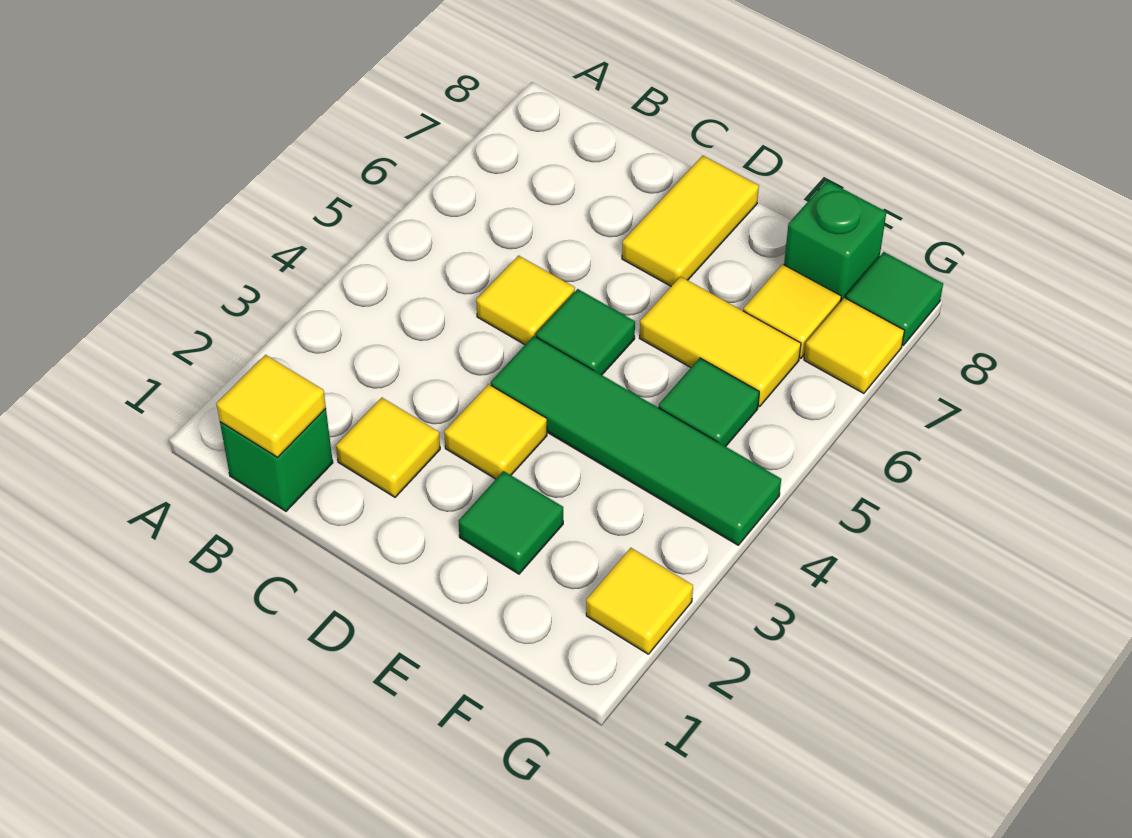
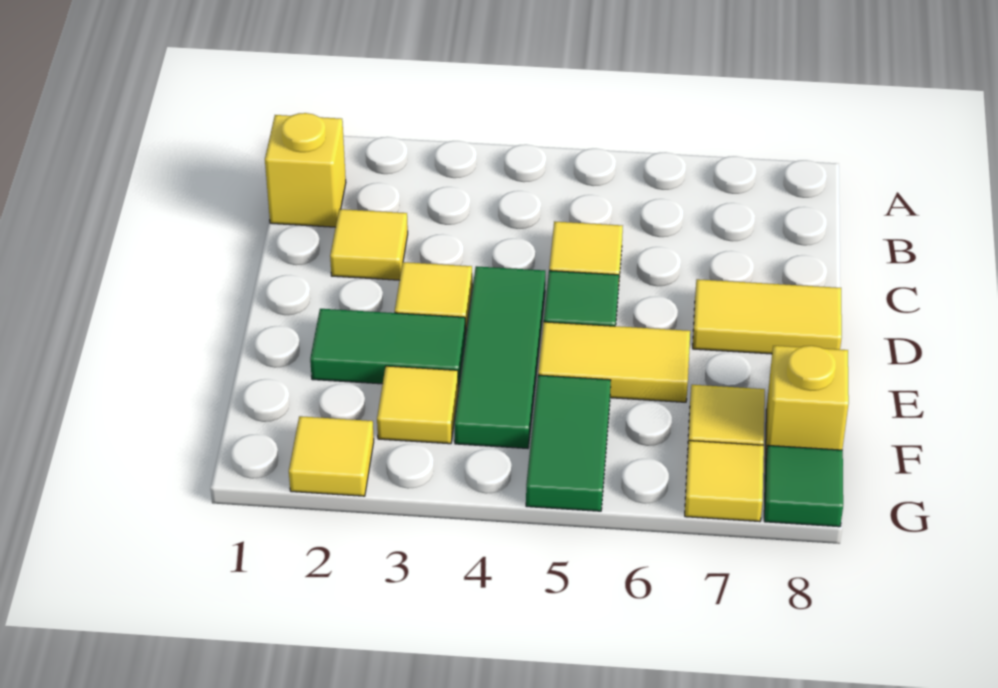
green brick B1 level 1 -> yellow brick B1 level 1
yellow tile B1 level 2 -> yellow tile F3 level 1
green tile D4:G4 level 1 -> green tile D4:F4 level 1
green tile E2 level 1 -> green tile E2:E3 level 1
yellow tile E6:F6 level 1 -> yellow tile E5:E6 level 1
green tile F5 level 1 -> green tile F5:G5 level 1
green brick F8 level 1 -> yellow brick F8 level 1

